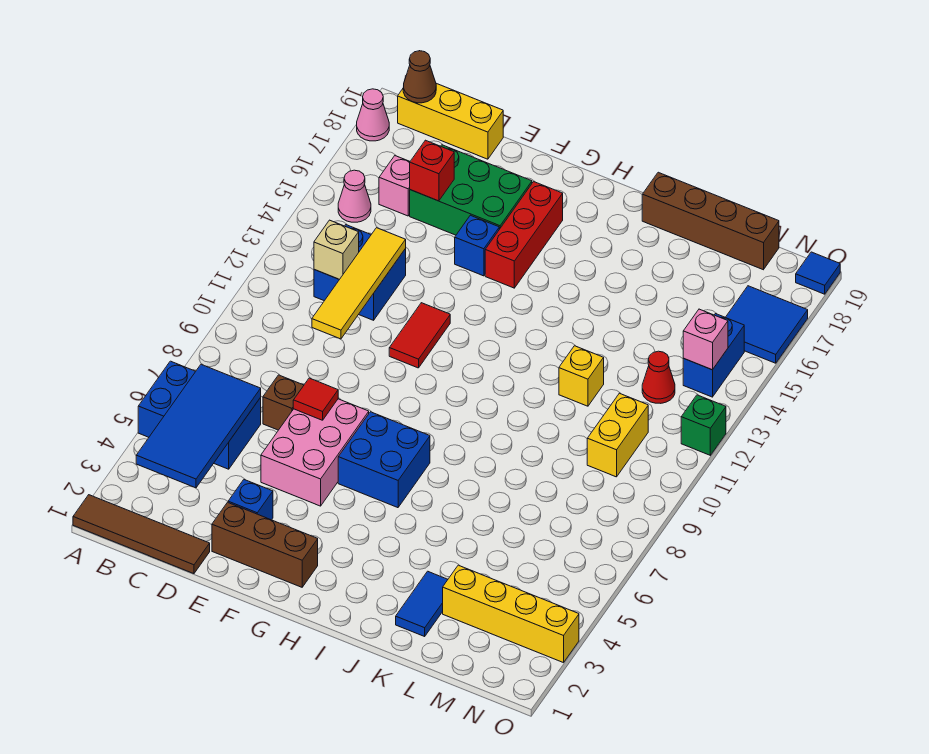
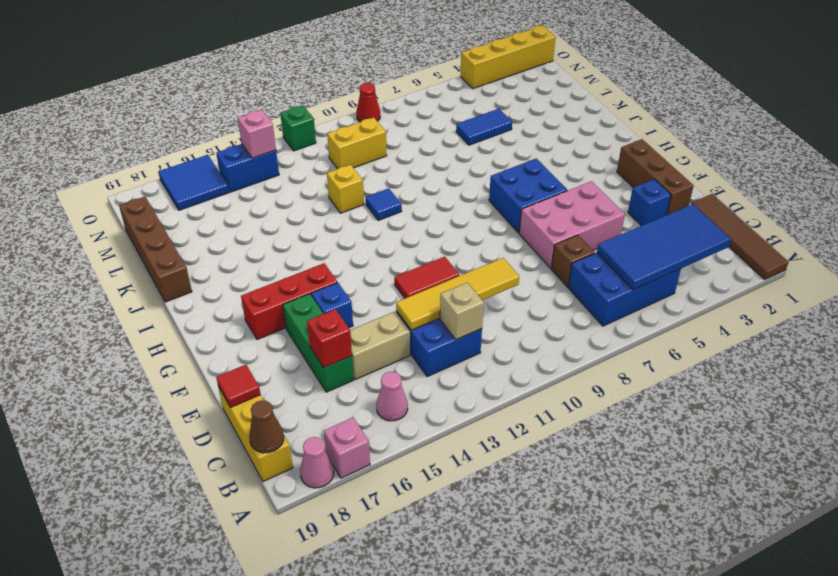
blue brick A5:C6 level 1 -> blue brick B5:C7 level 1
pink brick C16 level 1 -> pink brick A17 level 1
none -> tan brick D14:D15 level 1
green brick D16:F17 level 1 -> green brick D16:F16 level 1
red tile E7 level 2 -> red tile D19 level 2
blue tile K2:K3 level 1 -> blue tile L5:L6 level 1
yellow brick L3:O3 level 1 -> yellow brick O1:O4 level 1
red cone M13 level 1 -> red cone O9 level 1
blue tile O19 level 1 -> blue tile J11 level 1

